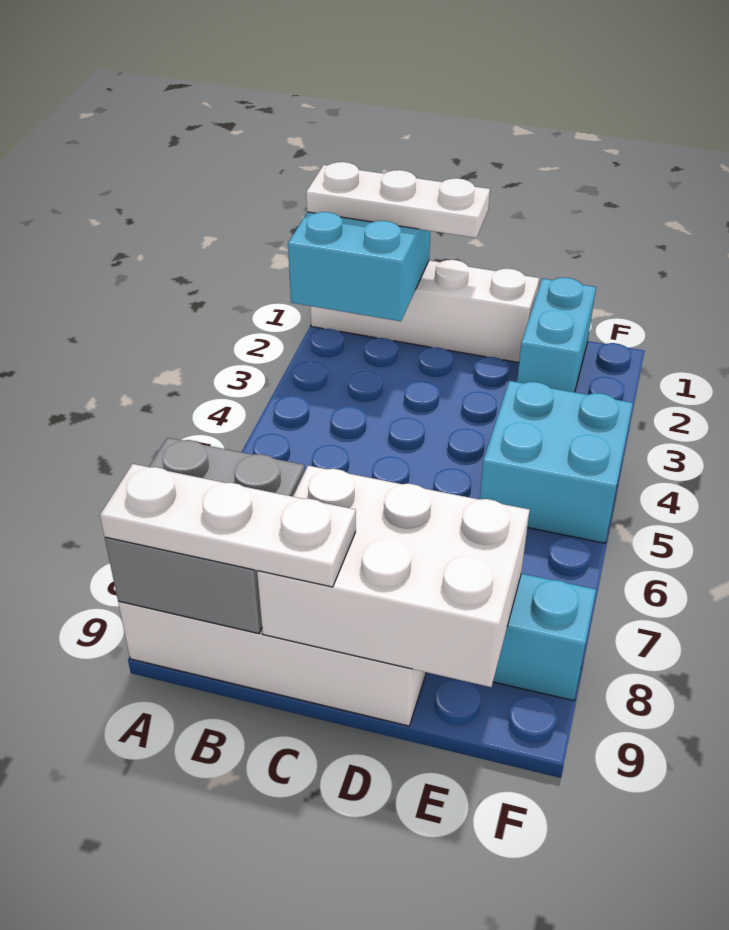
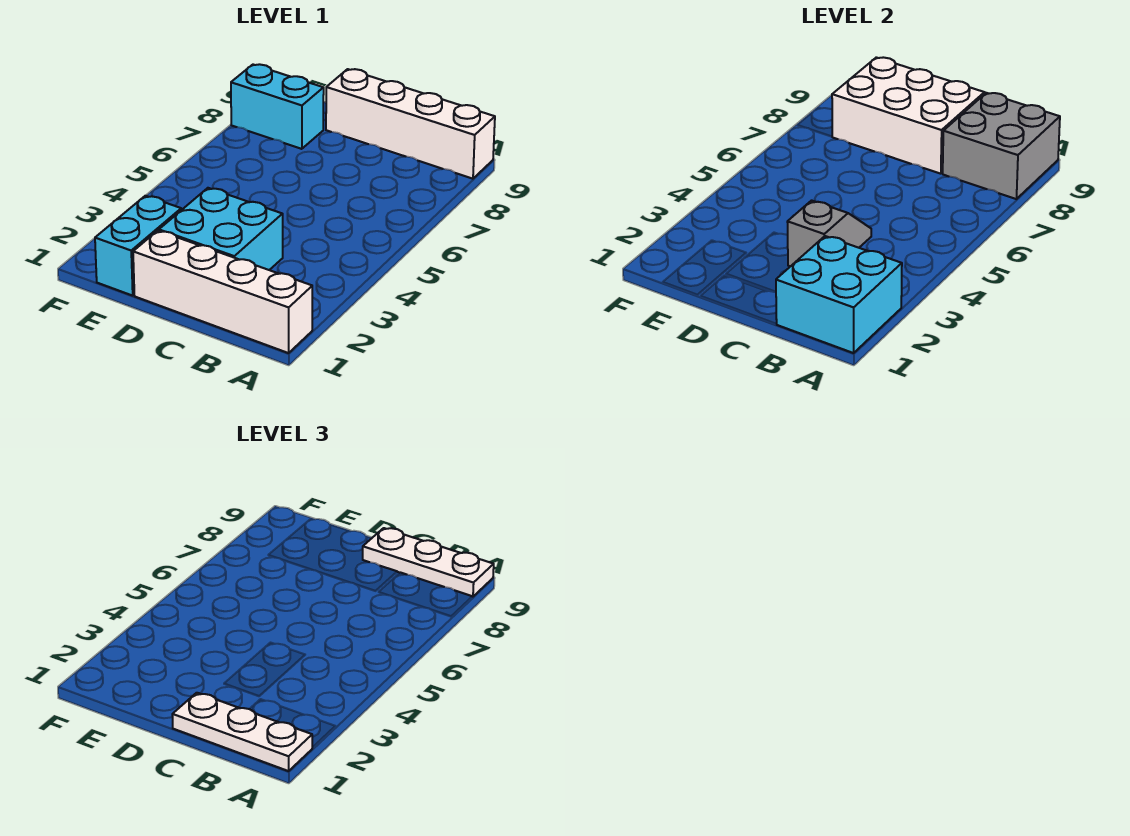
none -> grey slope C3:C4 level 2 top 3
cyan brick E4:F5 level 1 -> cyan brick C2:D3 level 1

